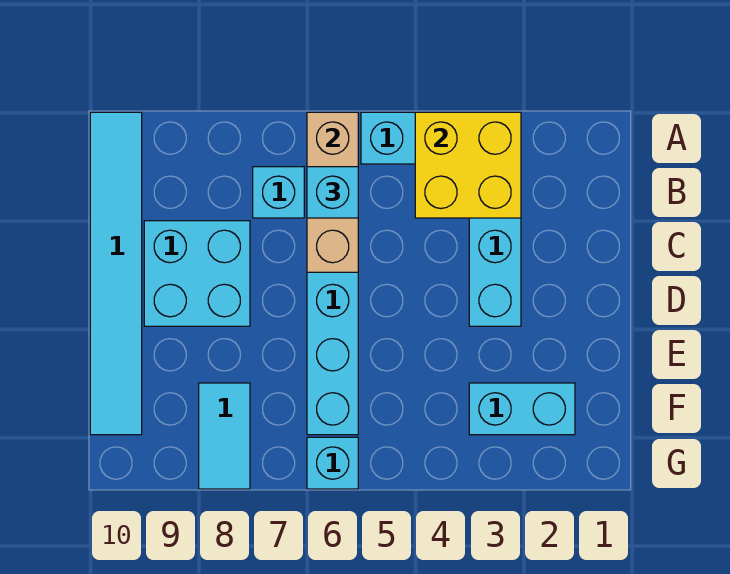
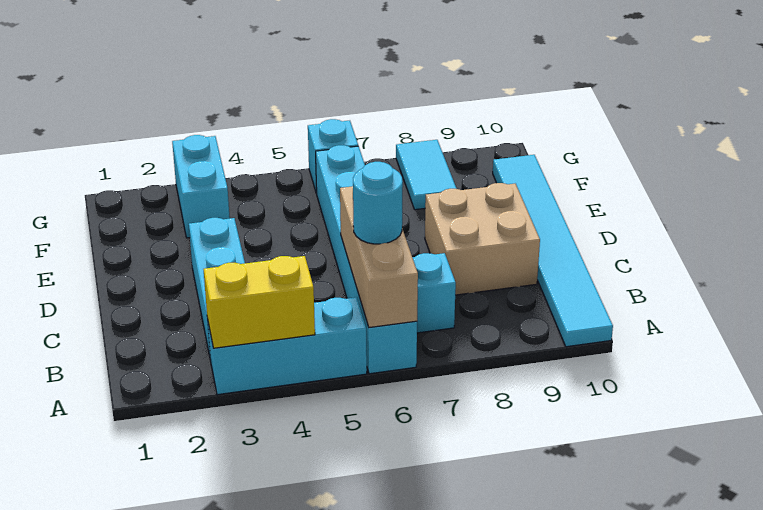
yellow brick A3:B4 level 2 -> yellow brick A3:A4 level 2
cyan brick B6 level 3 -> cyan round brick B6 level 3
cyan brick C8:D9 level 1 -> tan brick C8:D9 level 1
cyan brick F2:F3 level 1 -> cyan brick F3:G3 level 1

